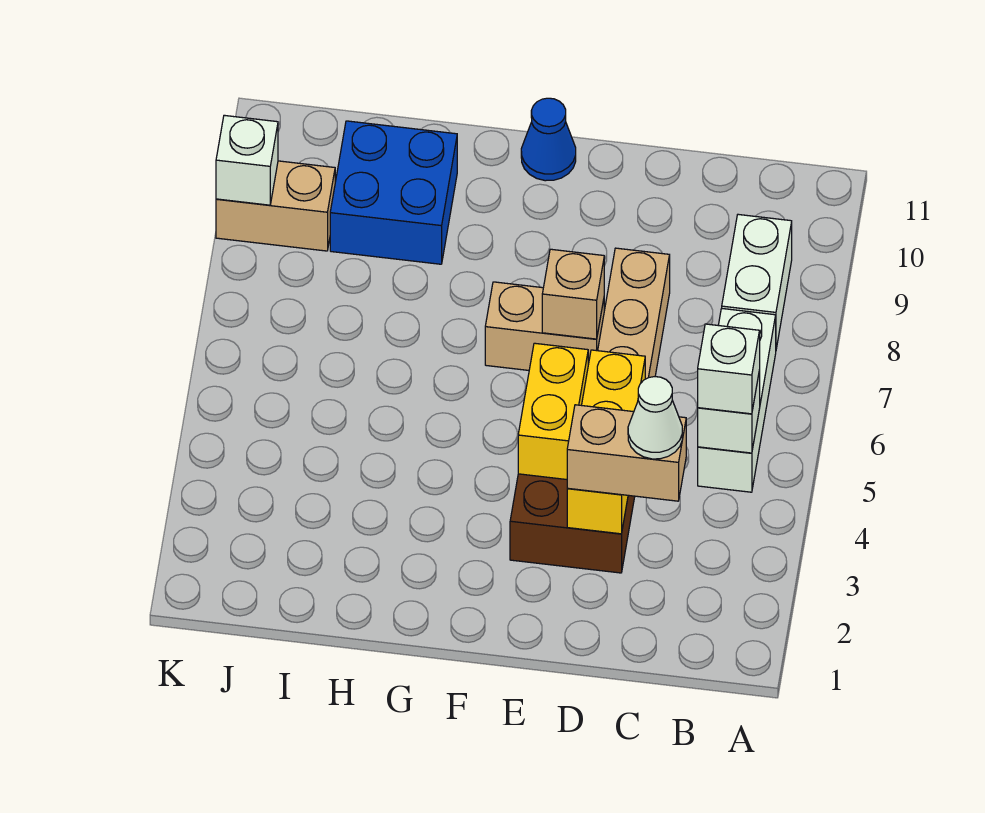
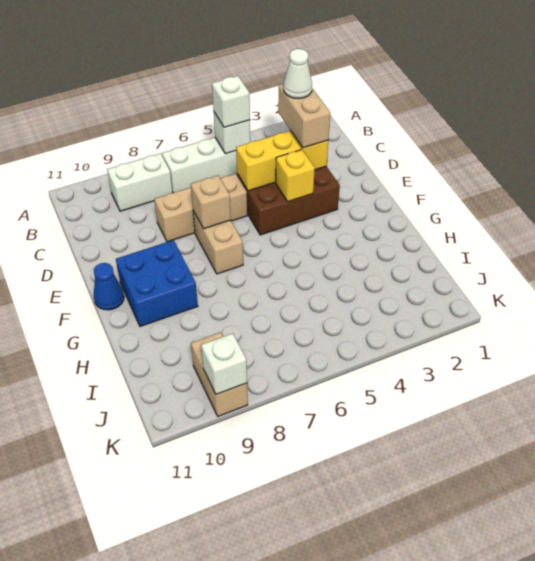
yellow brick E4:E5 level 2 -> yellow brick E4 level 2
blue brick H9:I10 level 1 -> blue brick F9:G10 level 1

